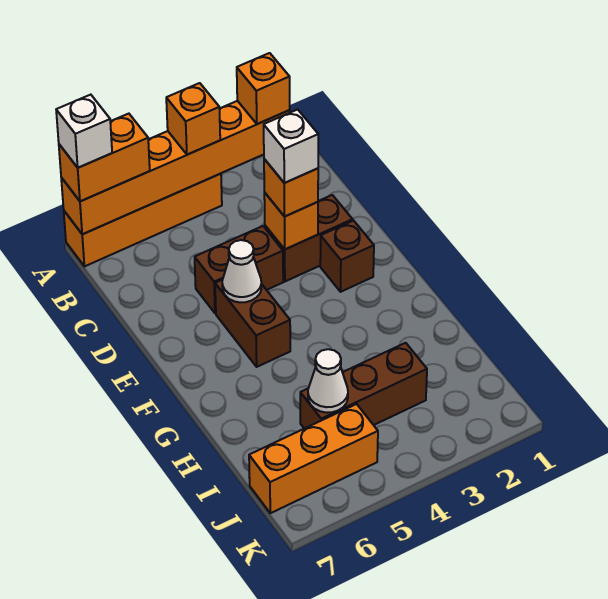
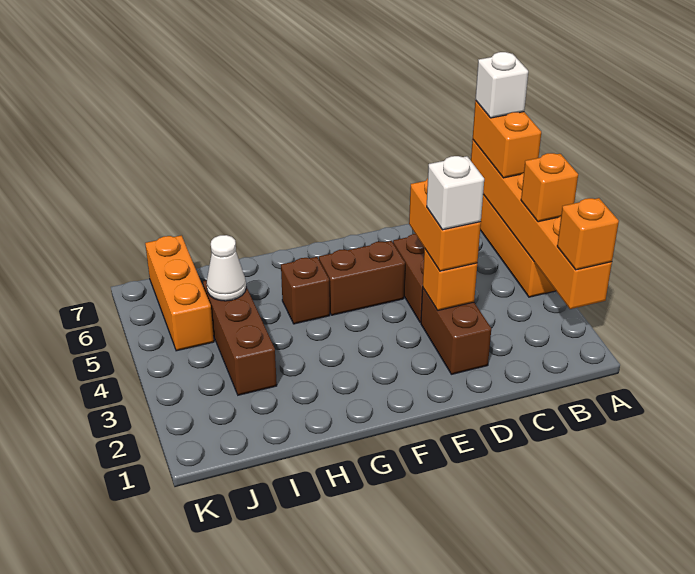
orange brick D3 level 3 -> orange brick D3:D4 level 3
brown brick E2 level 1 -> brown brick G5 level 1
white cone E5 level 2 -> none

